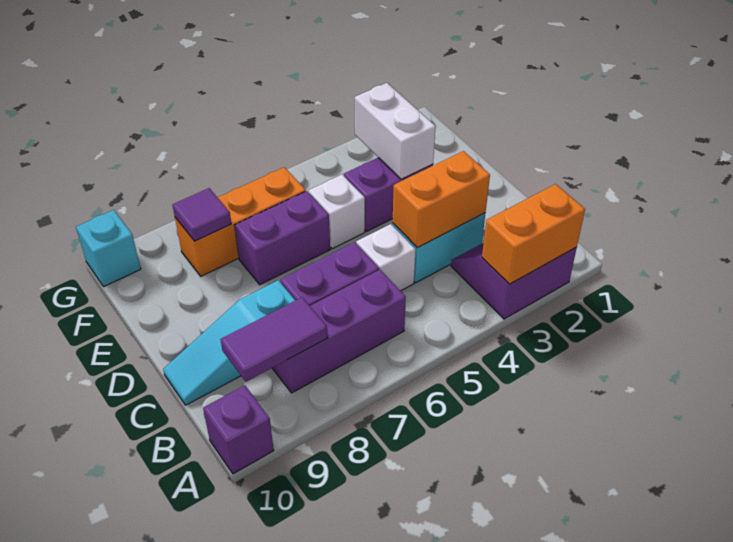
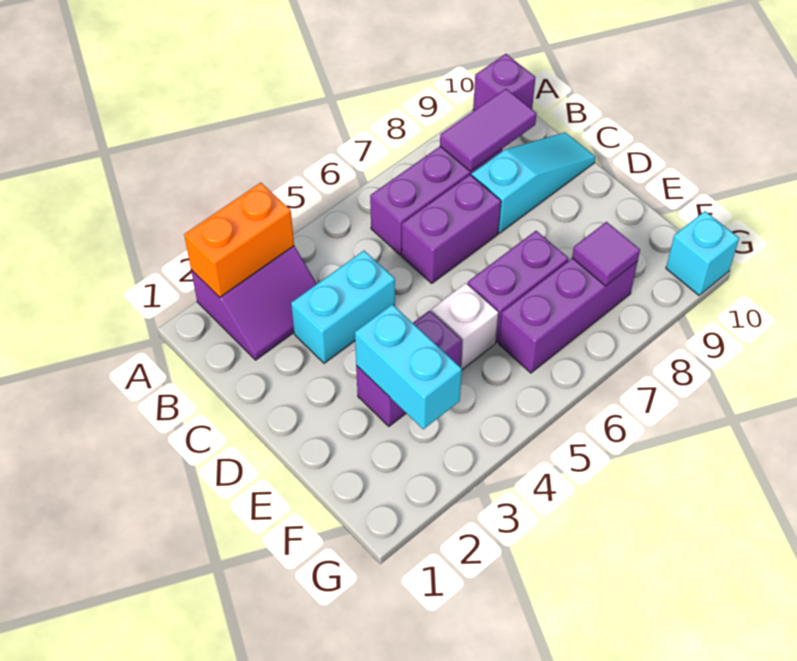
orange brick C3:C4 level 2 -> none
white brick C5 level 1 -> none
white brick E3:F3 level 2 -> cyan brick E3:F3 level 2
orange brick F6:F8 level 1 -> purple brick F6:F8 level 1

